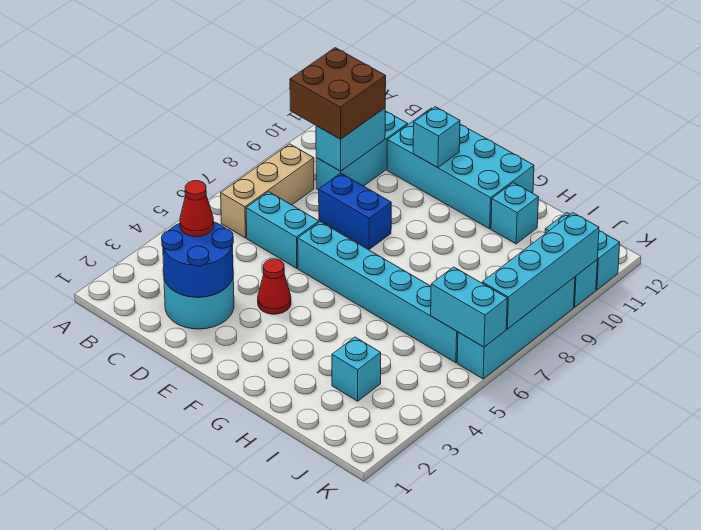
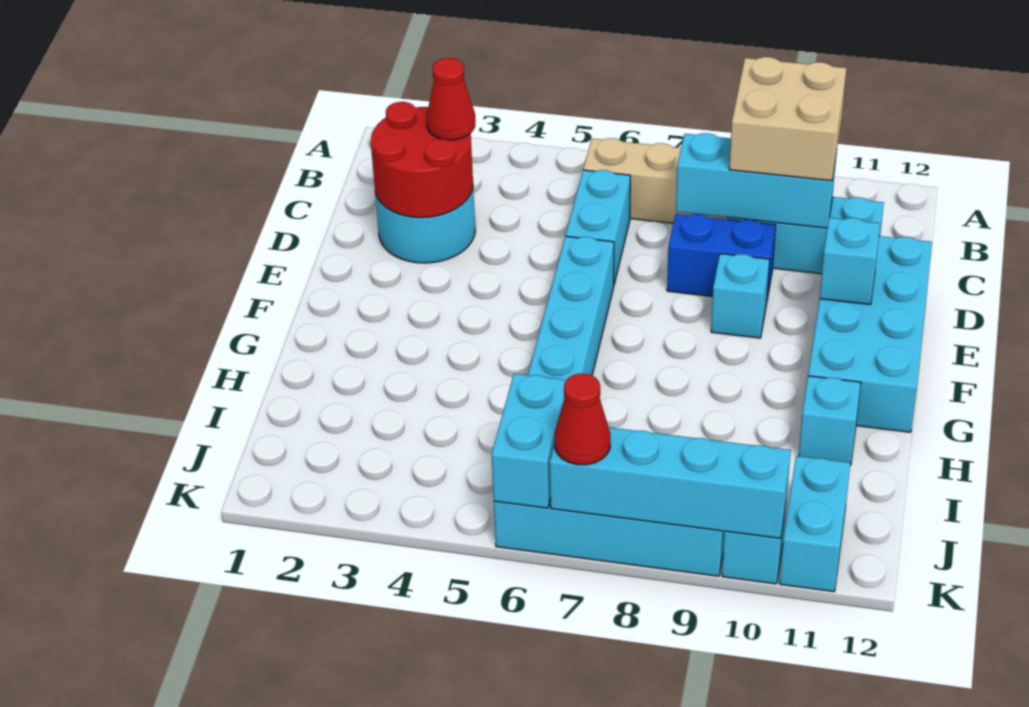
brown brick B9:C10 level 3 -> tan brick B9:C10 level 3
blue round brick C2:D3 level 2 -> red round brick C2:D3 level 2
cyan brick C9:C10 level 2 -> cyan brick C8:C10 level 2
blue brick D8:E8 level 1 -> blue brick D8:D9 level 1
red cone E4 level 1 -> red cone K7 level 3
cyan brick I3 level 1 -> cyan brick E9 level 1

